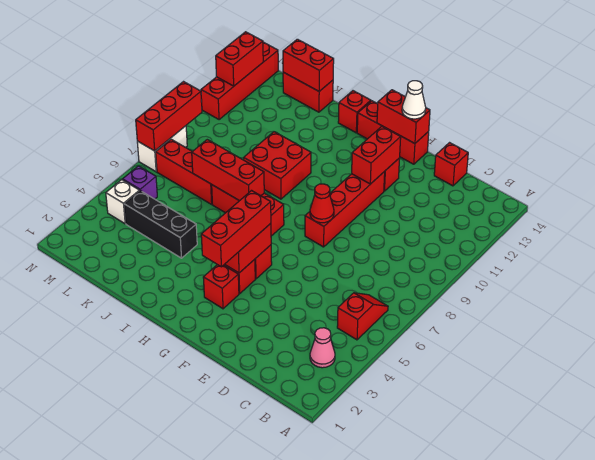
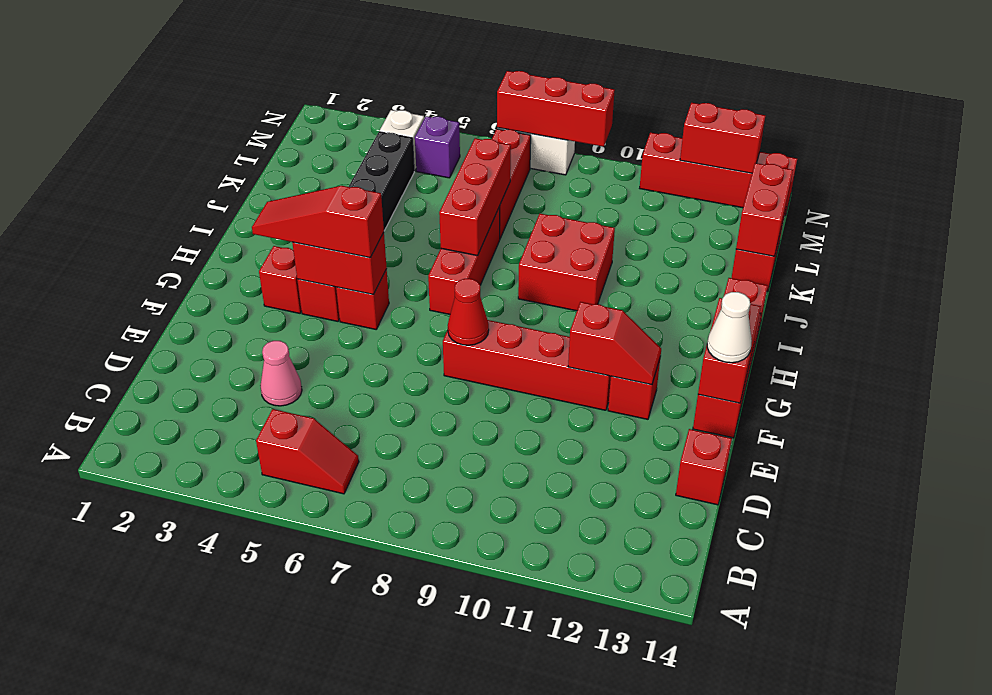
pink cone B3 level 1 -> pink cone D4 level 1
red brick F11:F12 level 2 -> red slope F11:F12 level 2 top 11
red brick G3:G5 level 3 -> red slope G3:G5 level 3 top 5

